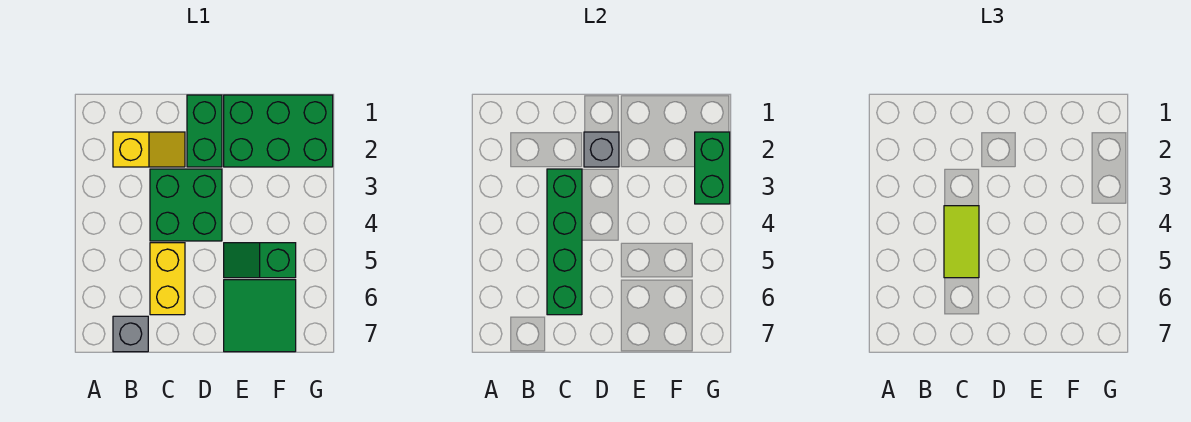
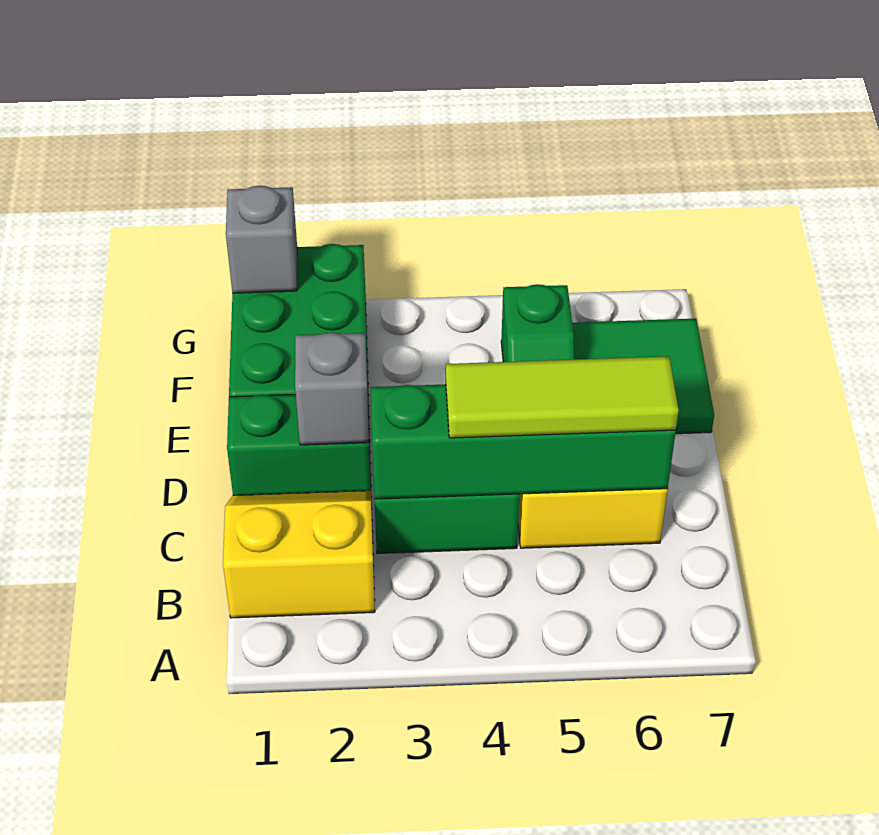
yellow slope B2:C2 level 1 top B -> yellow slope B1:C2 level 1 top B
grey brick B7 level 1 -> grey brick G1 level 2
lime tile C4:C5 level 3 -> lime tile C4:C6 level 3
green brick G2:G3 level 2 -> none

